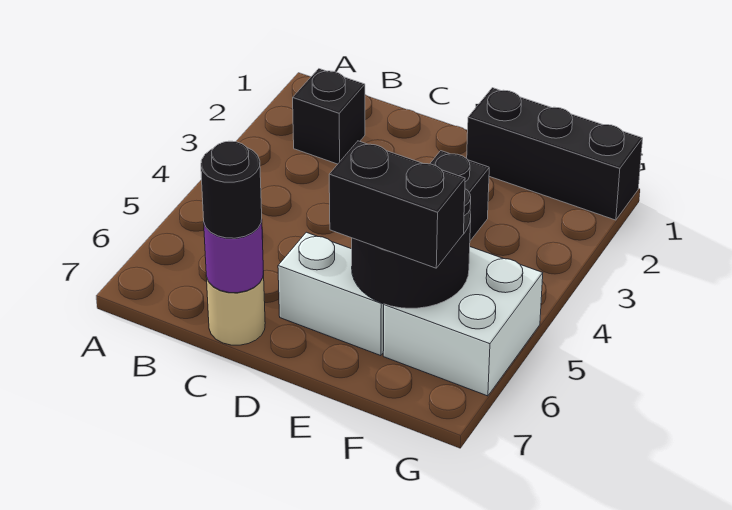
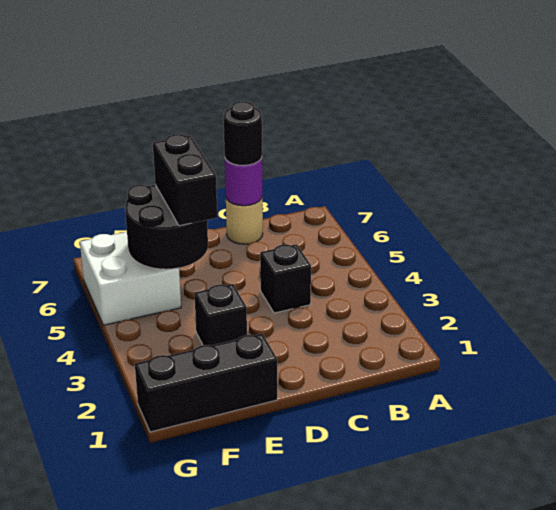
black brick B2 level 1 -> black brick C4 level 1
white brick D6:E6 level 1 -> none
black brick E6:F6 level 3 -> black brick E5:E6 level 3

